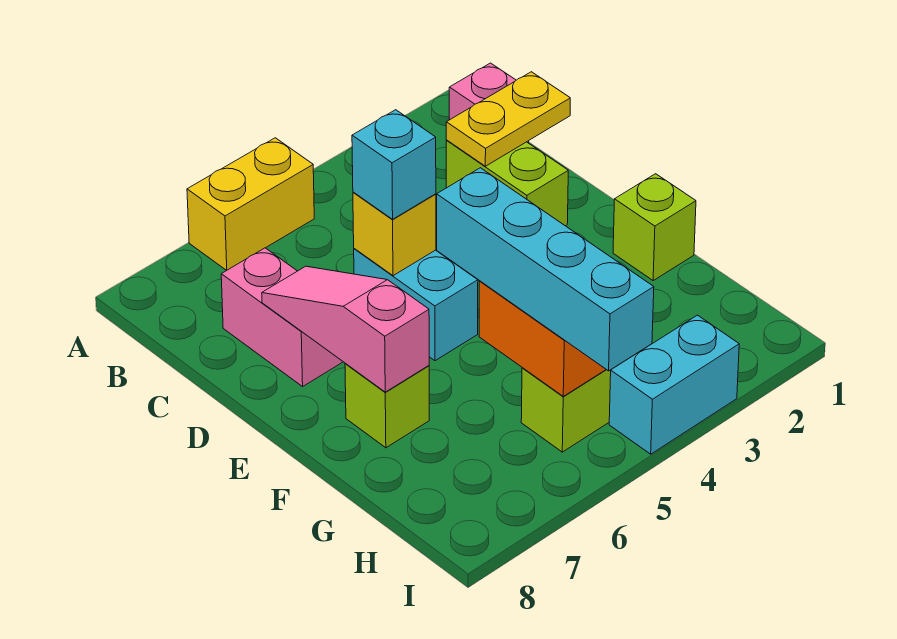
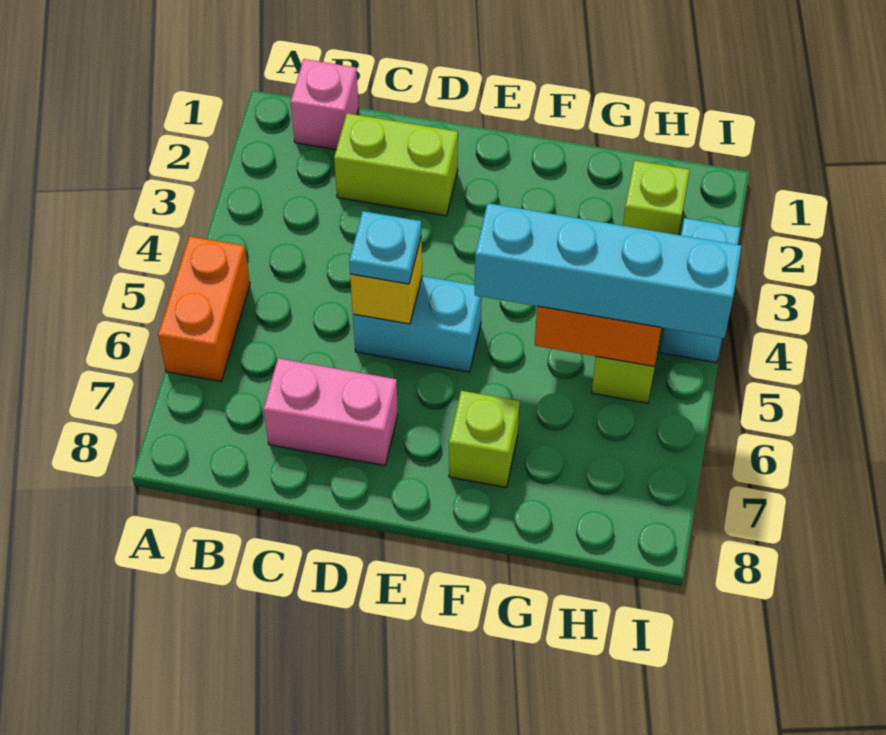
yellow brick A5:A6 level 1 -> orange brick A5:A6 level 1
yellow plate C1:C2 level 2 -> none
cyan brick D5 level 3 -> cyan plate D5 level 3
pink slope D7:F7 level 2 top F -> none
lime brick F1 level 1 -> lime brick H2 level 1

